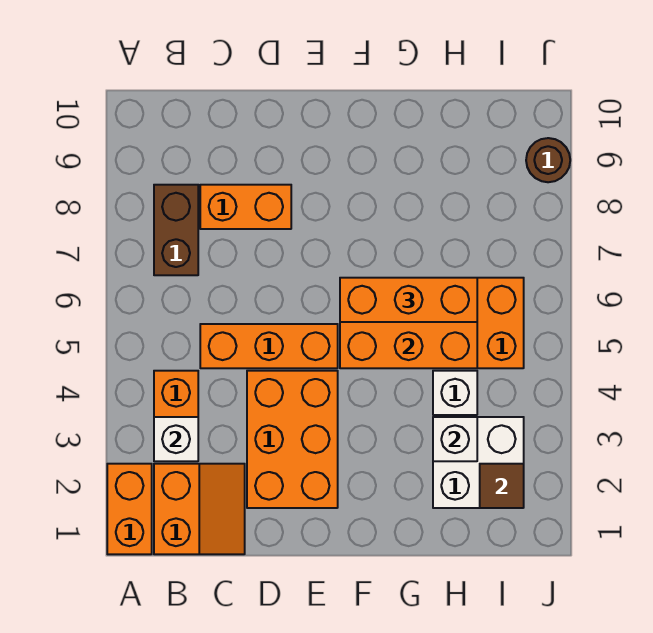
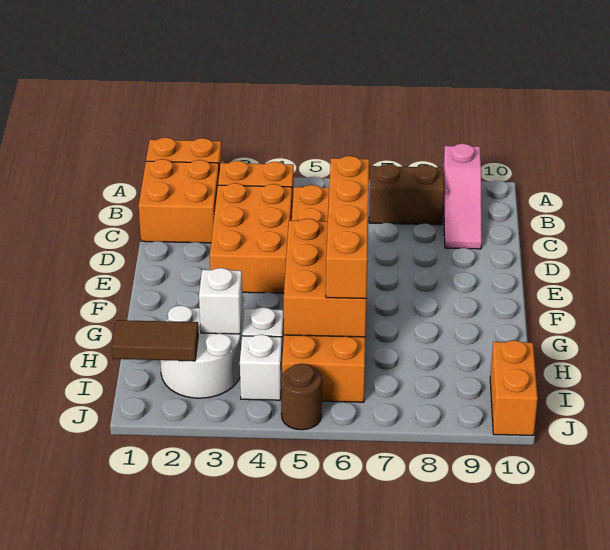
none -> pink slope A9:C9 level 1 top A
orange slope B1:C2 level 1 top B -> orange brick B1:C2 level 1
white brick B3 level 2 -> white brick I4 level 1
orange brick C8:D8 level 1 -> orange brick I10:J10 level 1
orange brick D2:E4 level 1 -> orange brick C3:E4 level 1
orange brick F6:H6 level 3 -> orange brick E6:H6 level 3
white brick H2:I3 level 1 -> white round brick H2:I3 level 1
brown tile I2 level 2 -> brown tile I1:I2 level 2
brown round brick J9 level 1 -> brown round brick J5 level 1

